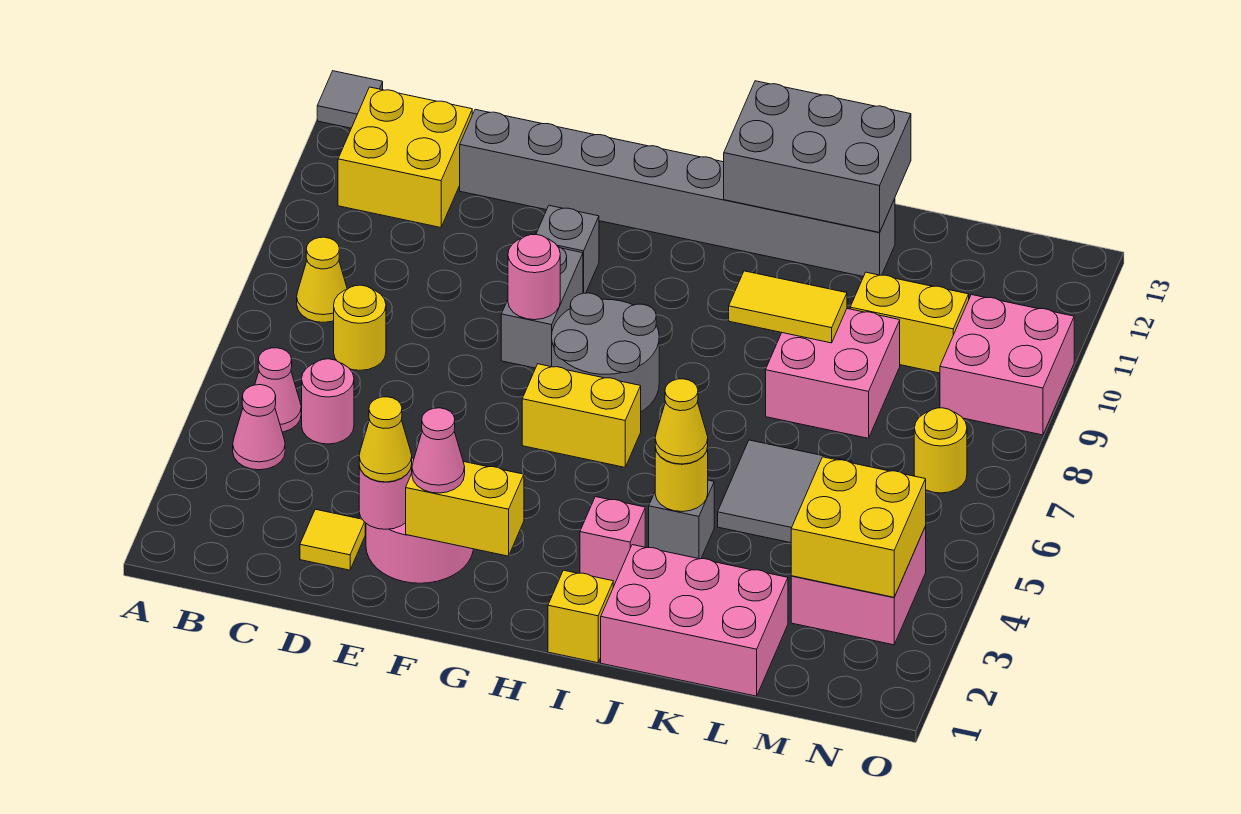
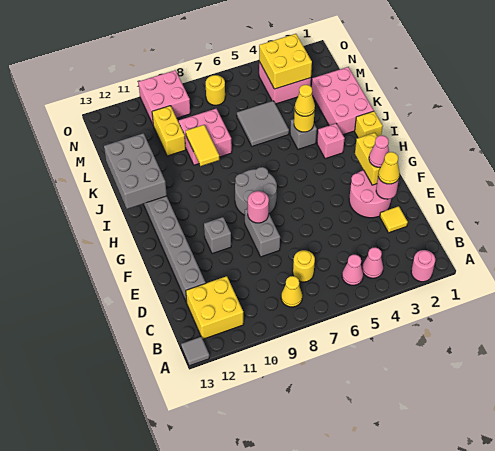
pink round brick C5 level 1 -> pink round brick A2 level 1
grey brick F8:F9 level 1 -> grey brick E8:F8 level 1
yellow brick G6:H6 level 1 -> none

